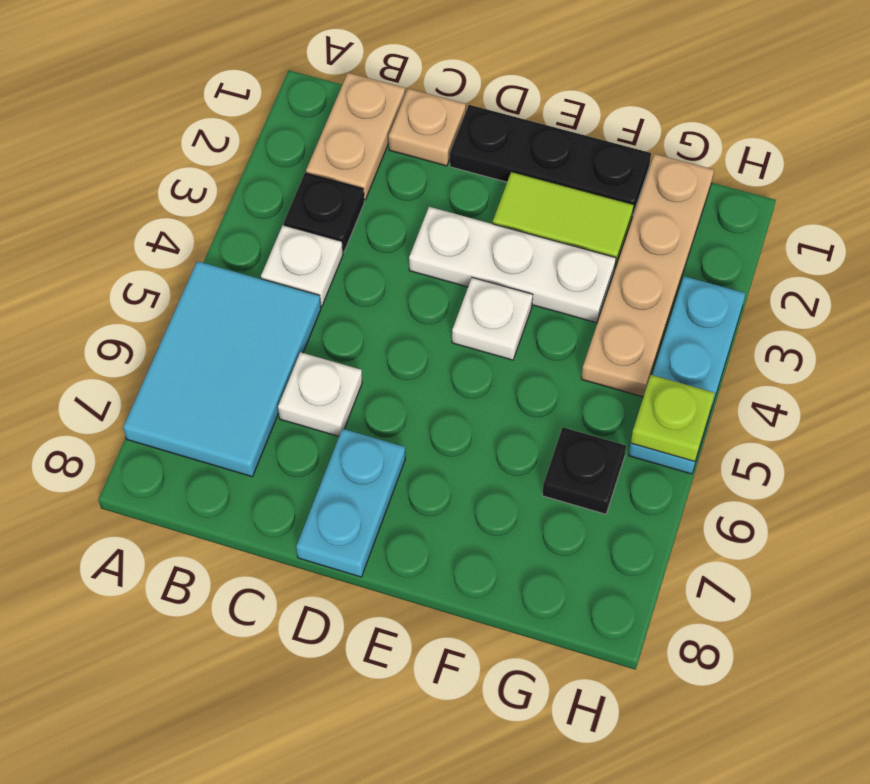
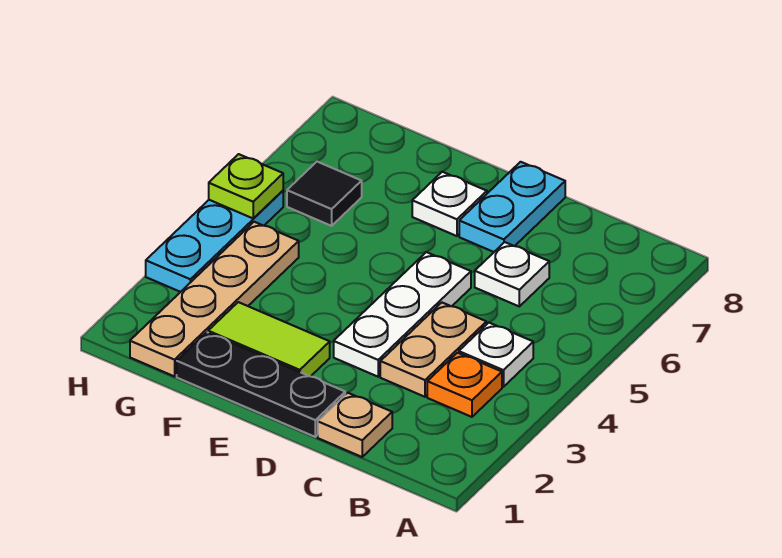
cyan tile A5:B7 level 1 -> none
tan plate B1:B2 level 1 -> tan plate C3:C4 level 1
black plate B3 level 1 -> orange plate B3 level 1
white plate D3:F3 level 1 -> white plate D3:D5 level 1
white plate E4 level 1 -> white plate E7 level 1
black plate G6 level 1 -> black tile G6 level 1

